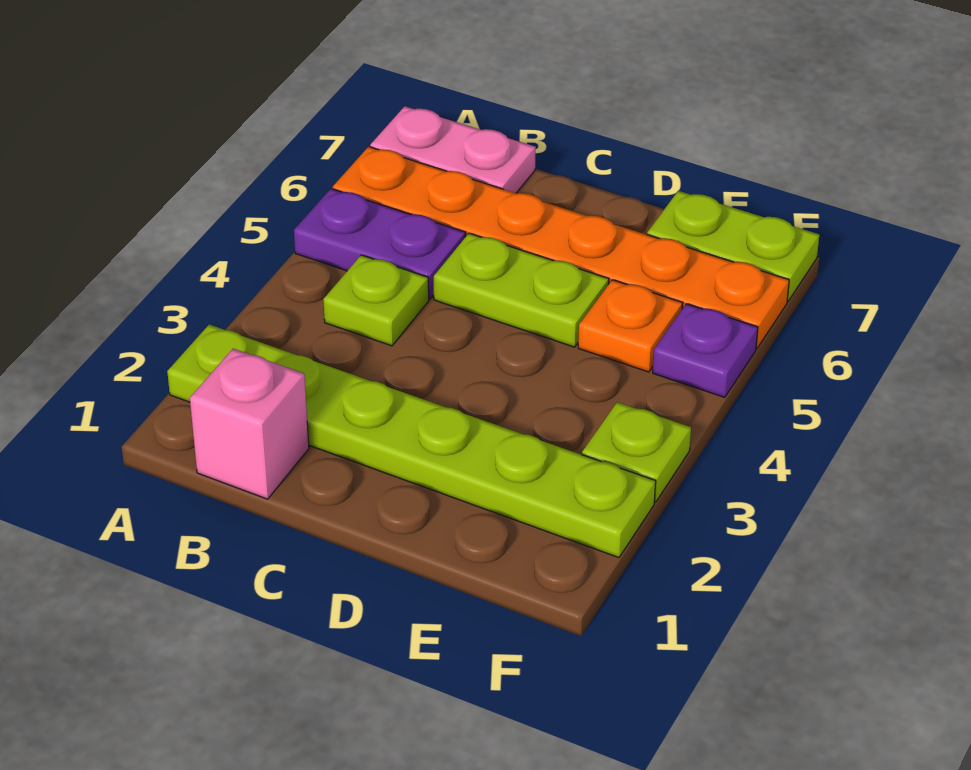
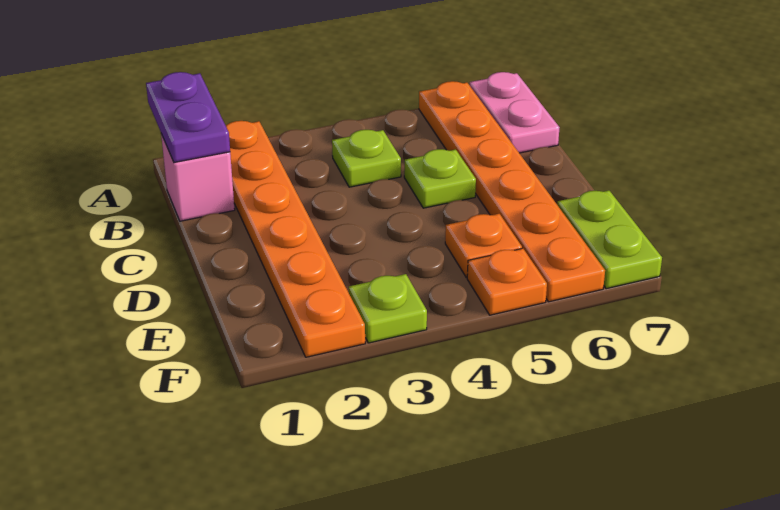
lime plate A2:F2 level 1 -> orange plate A2:F2 level 1
purple plate A5:B5 level 1 -> purple plate A1:B1 level 2
lime plate C5:D5 level 1 -> lime plate C5 level 1
purple plate F5 level 1 -> orange plate F5 level 1

